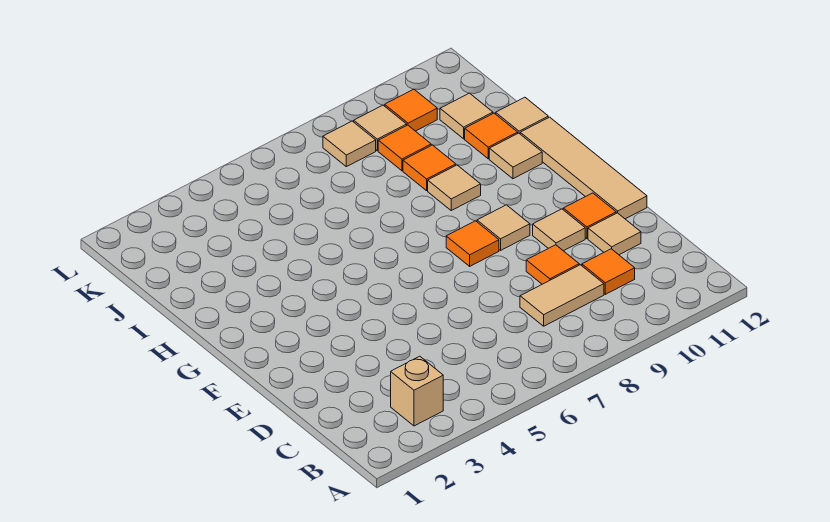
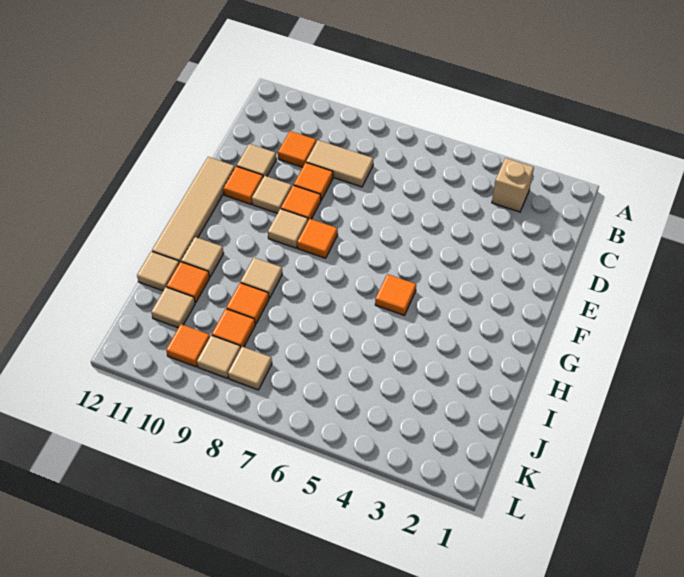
none -> orange tile E9 level 1
none -> orange tile G5 level 1

